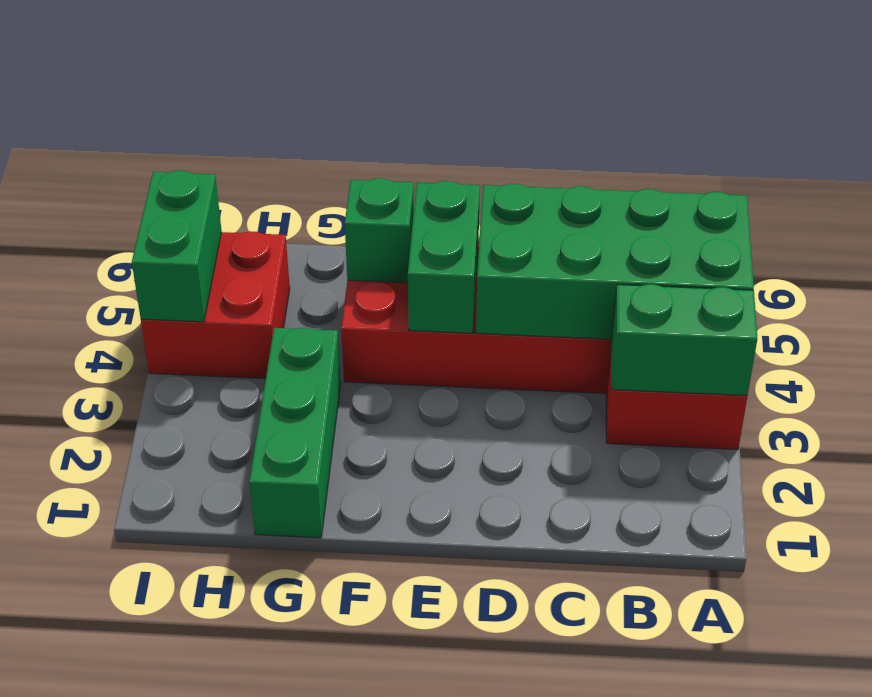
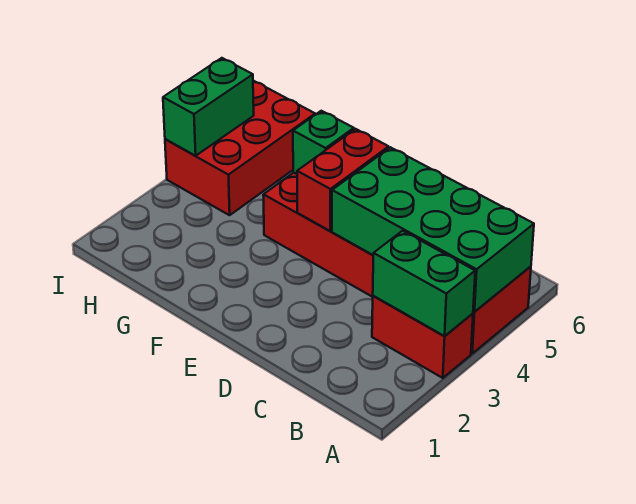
green brick E4:E5 level 2 -> red brick E4:E5 level 2
green brick G1:G3 level 1 -> none
red brick H4:I5 level 1 -> red brick H4:I6 level 1

